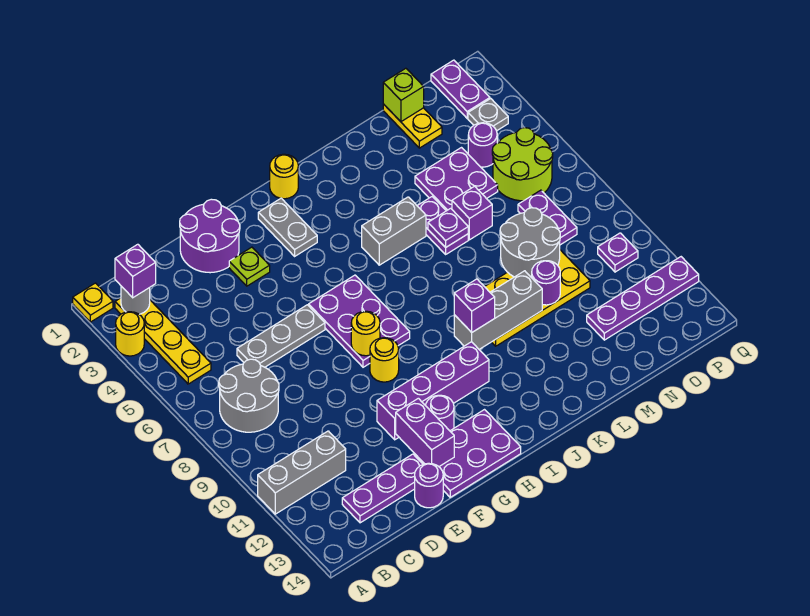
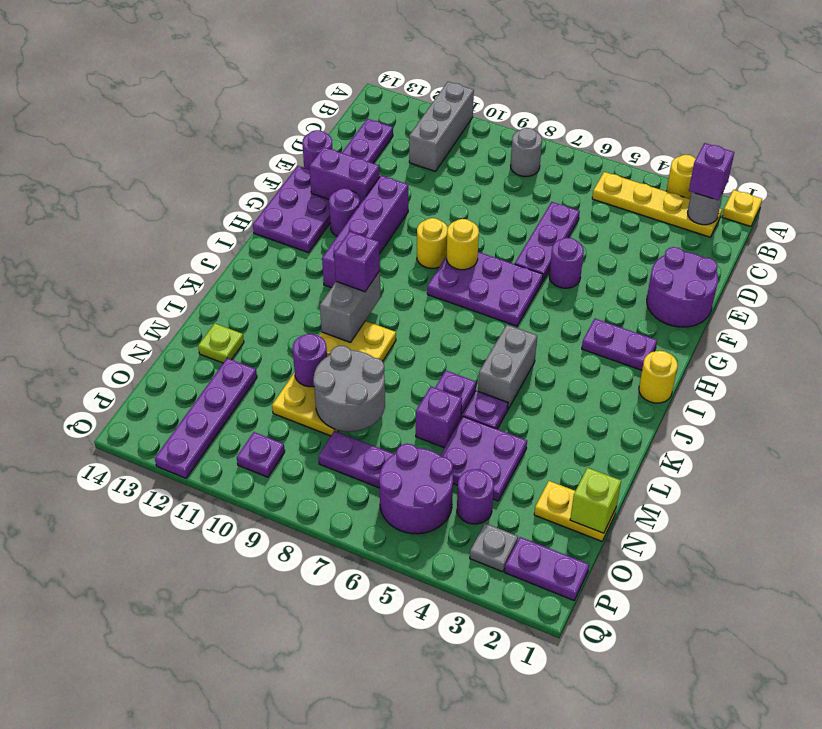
grey round brick B7:C8 level 1 -> grey round brick B8 level 1
grey plate D6:F6 level 1 -> purple plate D6:F6 level 1
lime plate F3 level 1 -> lime plate M13 level 1
none -> purple round brick F5 level 1
grey plate H2:H3 level 1 -> purple plate H2:H3 level 1
grey brick J10:L10 level 2 -> grey brick J10:K10 level 2
lime round brick O5:P6 level 1 -> purple round brick O5:P6 level 1

